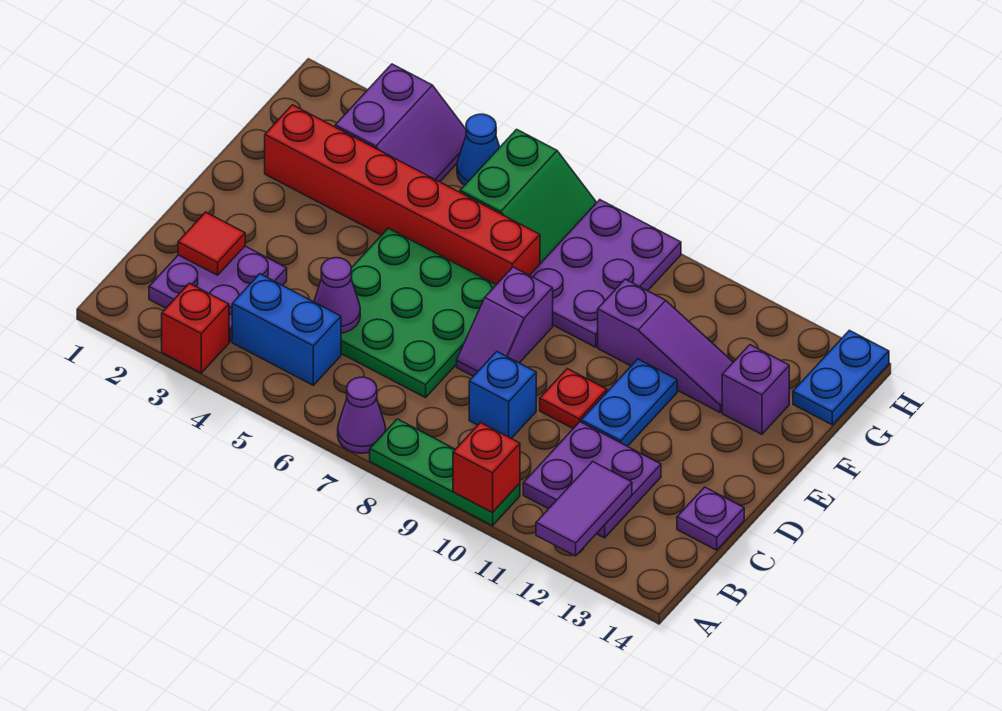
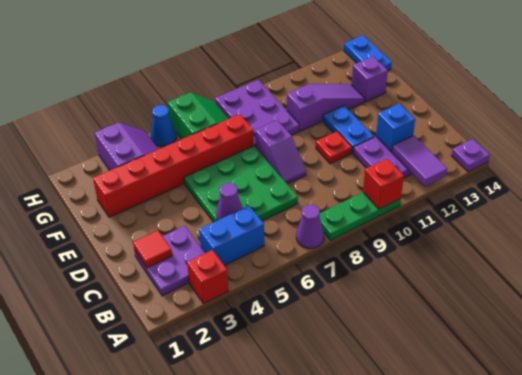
blue brick C9 level 1 -> blue brick C12 level 2
purple plate C14 level 1 -> purple plate A14 level 1

